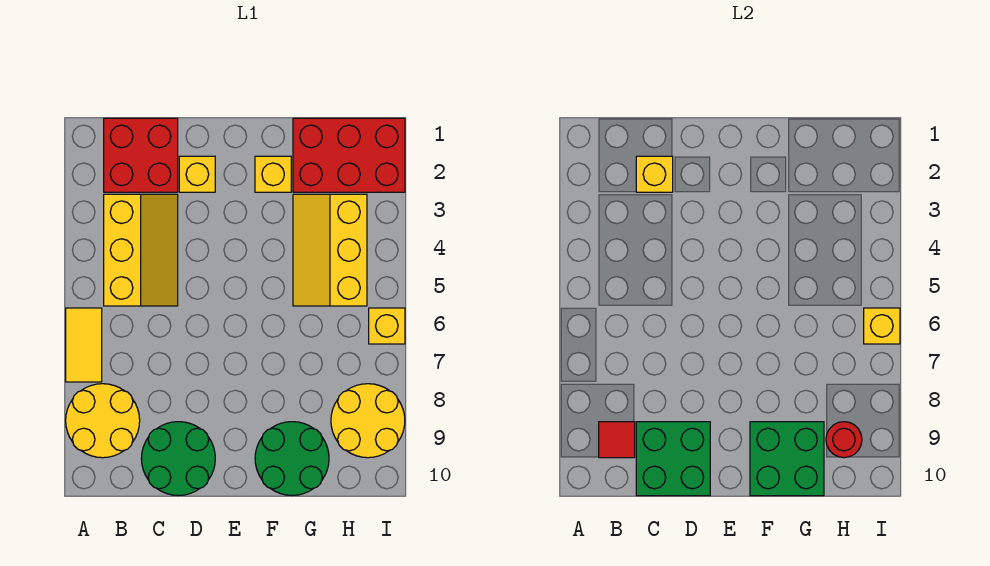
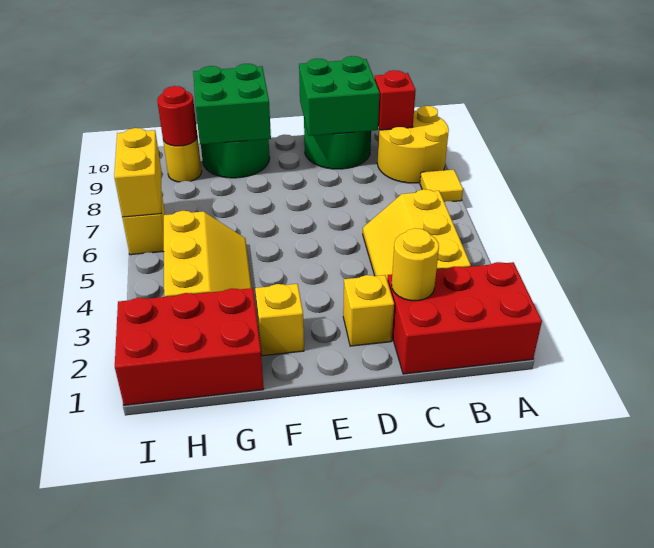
yellow tile A6:A7 level 1 -> yellow tile A7 level 1
red brick B1:C2 level 1 -> red brick A1:C2 level 1
red tile B9 level 2 -> red brick B9 level 2
yellow brick C2 level 2 -> yellow round brick C2 level 2
yellow round brick H8:I9 level 1 -> yellow round brick H9 level 1
yellow brick I6 level 2 -> yellow brick I6:I7 level 2

